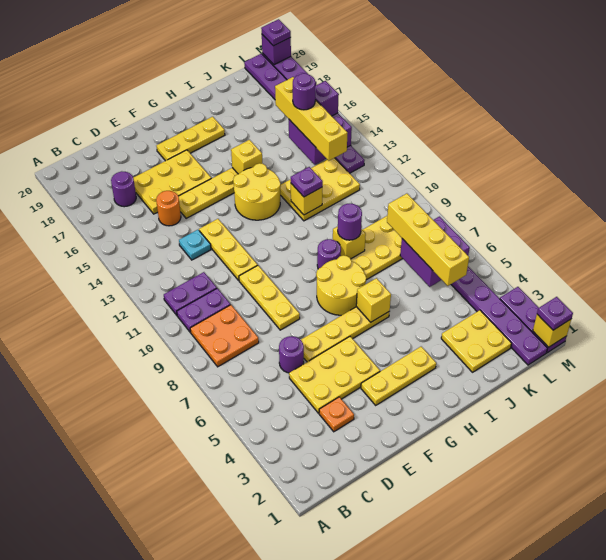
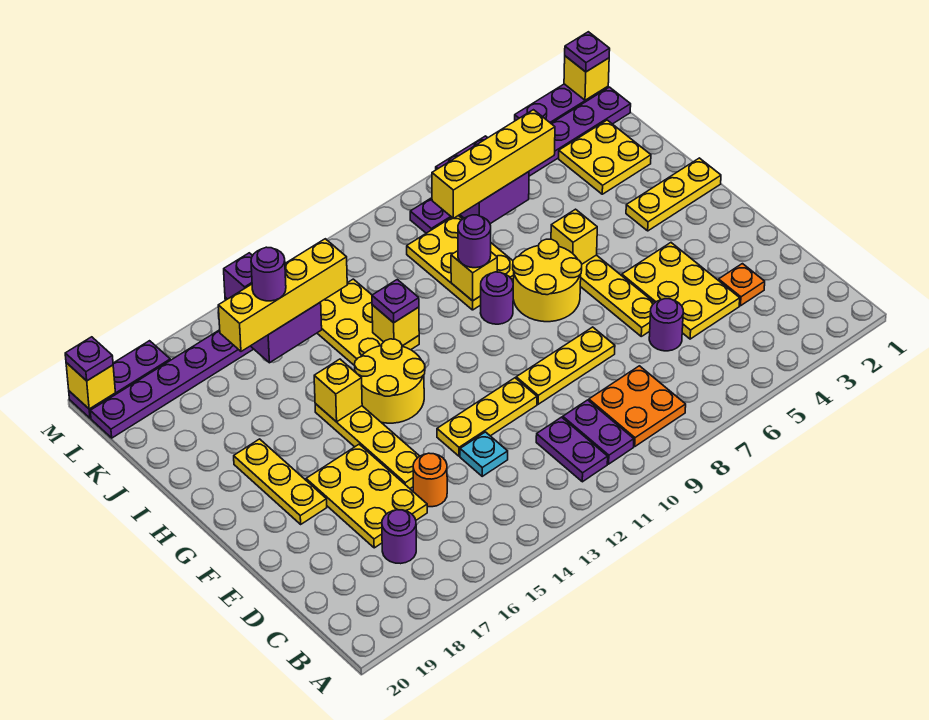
yellow plate F3:H3 level 1 -> yellow plate H1:H3 level 1
purple brick M20 level 2 -> yellow brick M20 level 2

